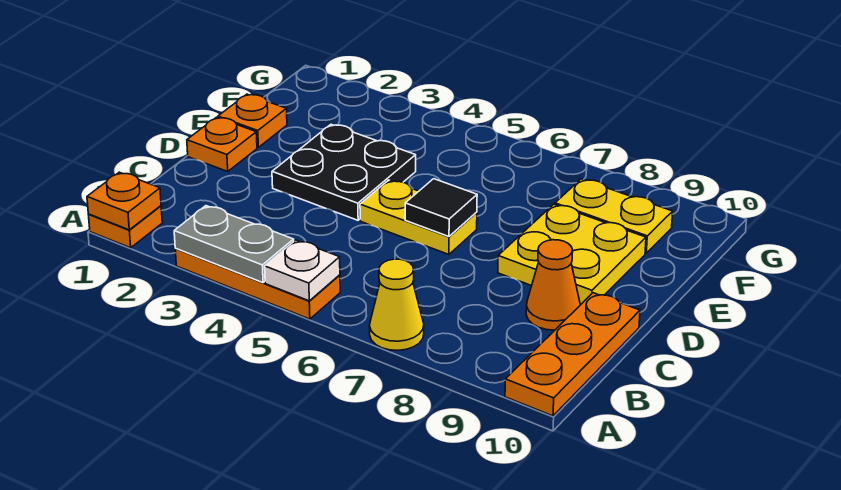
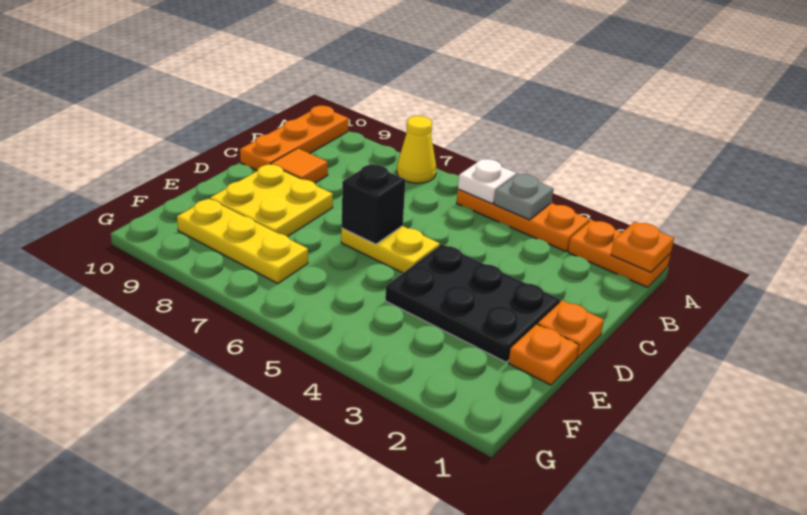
orange plate A1 level 1 -> orange plate A1:A2 level 1
grey plate A3:A4 level 2 -> grey plate A4 level 2
orange cone C9 level 1 -> orange tile C9 level 1
black plate D3:E4 level 1 -> black plate D2:E4 level 1
black tile D6 level 2 -> black brick D6 level 2
yellow plate F8:F9 level 1 -> yellow plate F7:F9 level 1

